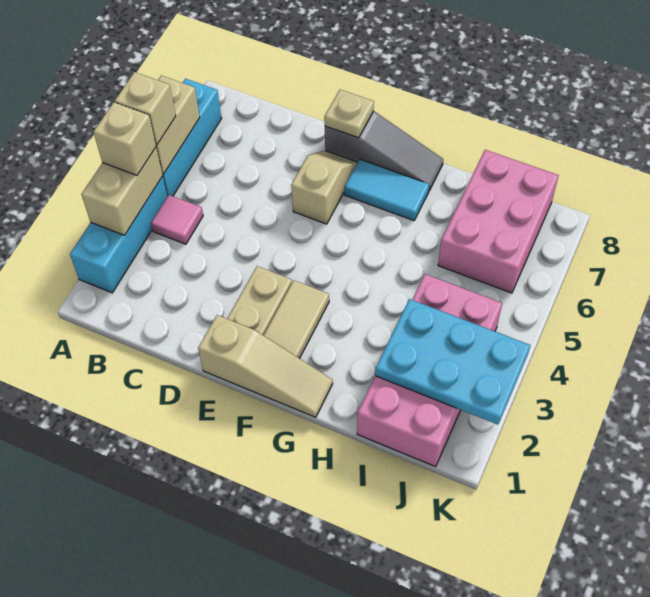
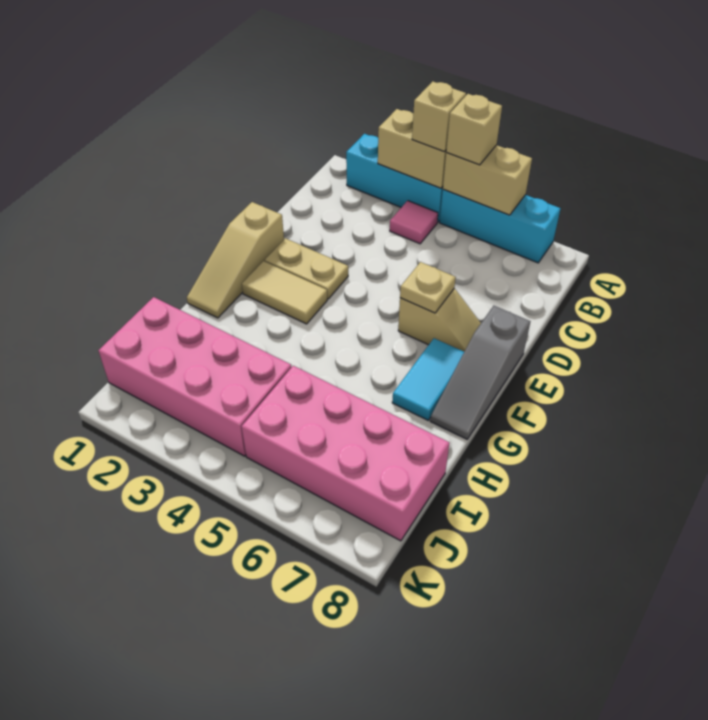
tan plate E8 level 2 -> tan plate E6 level 2
cyan plate I2:K3 level 2 -> none
pink brick I6:J8 level 1 -> pink brick I5:J8 level 1

